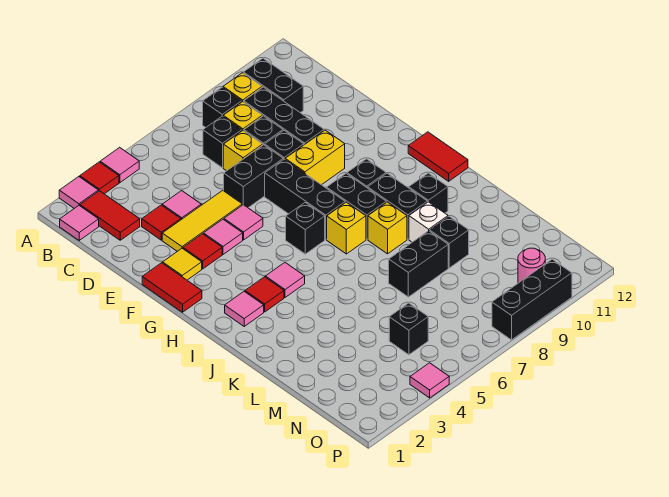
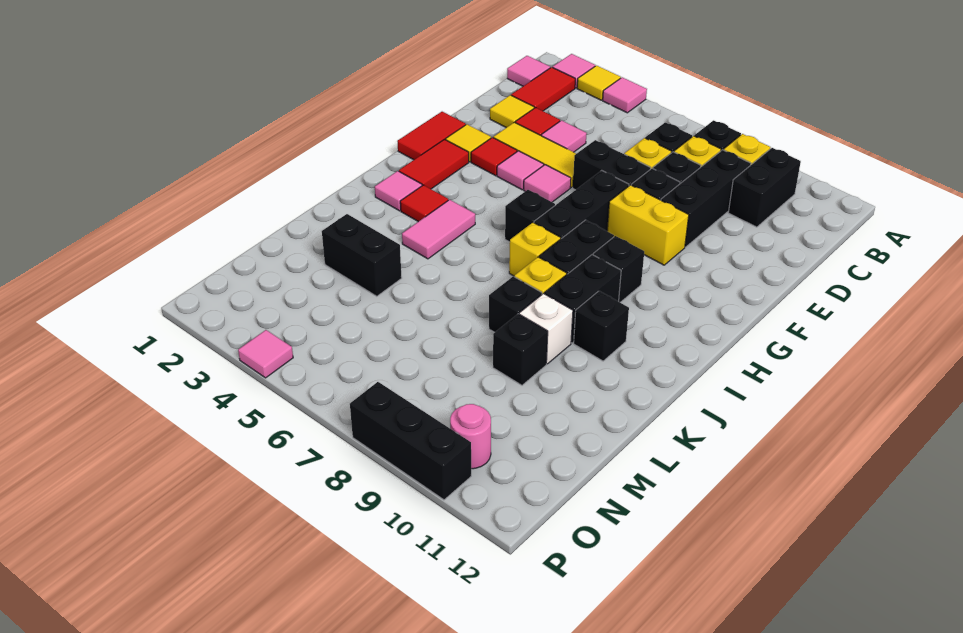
red tile A3 level 1 -> yellow tile A3 level 1
none -> yellow tile D2 level 1
red tile H12:I12 level 1 -> red tile G2:H2 level 1
pink tile I4 level 1 -> pink tile I4:J4 level 1
black brick L7:L8 level 1 -> black brick L3:L4 level 1
black brick N5 level 1 -> black brick K8 level 1

